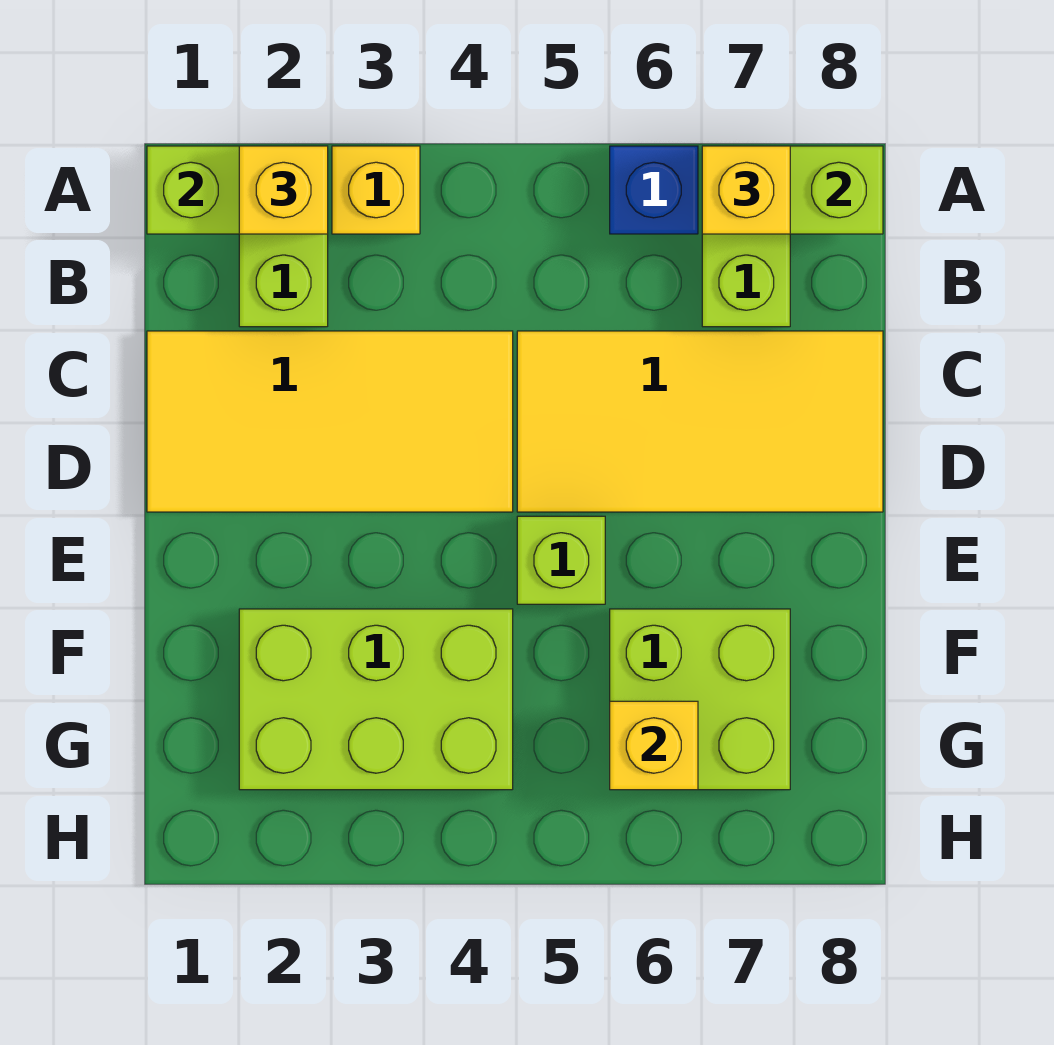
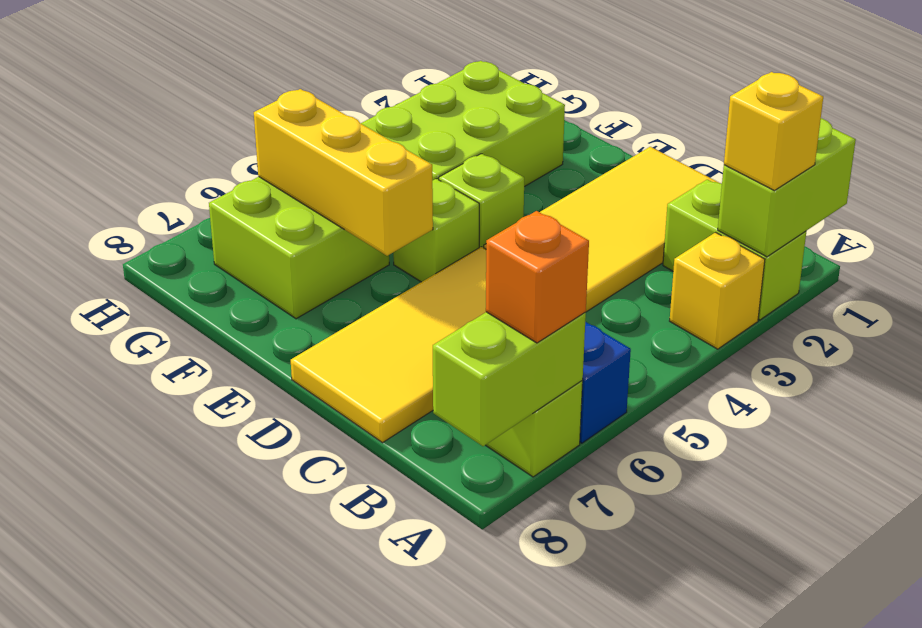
yellow brick A7 level 3 -> orange brick A7 level 3
none -> lime brick E4 level 1
yellow brick G6 level 2 -> yellow brick E6:G6 level 2

